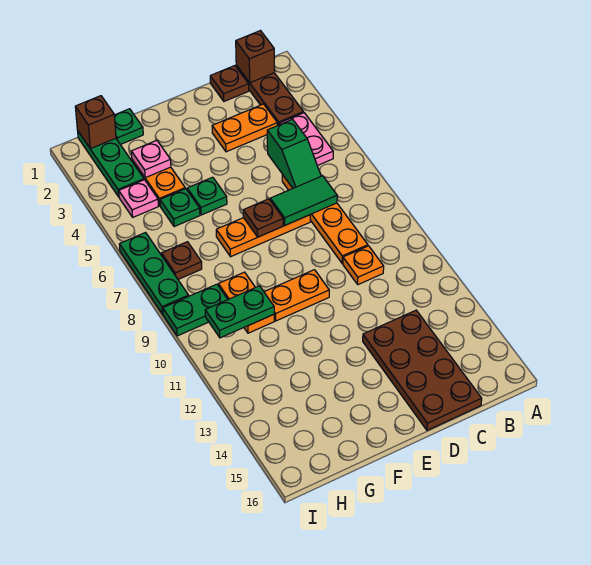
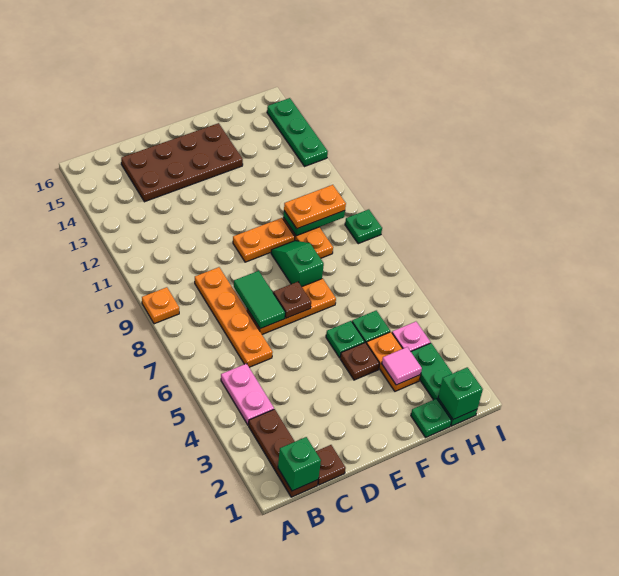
brown brick B1 level 2 -> green brick B1 level 2
orange plate C3:D3 level 1 -> orange plate G10:H10 level 3
green slope C5:C6 level 2 top 5 -> green slope F8:F9 level 1 top 8
green tile C7:D7 level 2 -> green tile D7:D8 level 2
orange plate C10 level 1 -> orange plate A9 level 1
brown plate C13:D16 level 1 -> brown plate C14:F15 level 1
pink plate G3 level 2 -> pink tile G3 level 2
brown brick H1 level 2 -> green brick H1 level 2
brown plate H7 level 1 -> brown plate F4 level 1
green plate H9:I9 level 1 -> green plate I9 level 1
green plate I6:I8 level 1 -> green plate I13:I15 level 1

